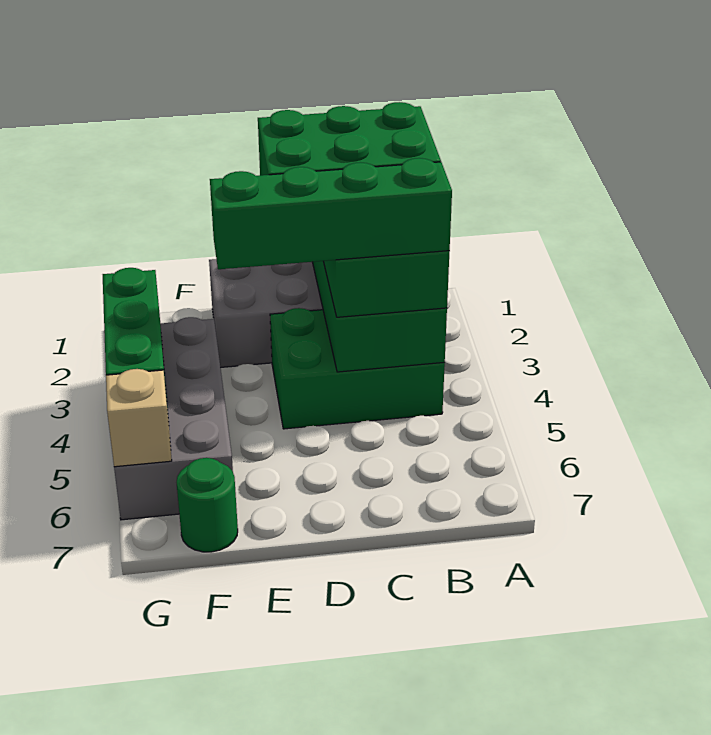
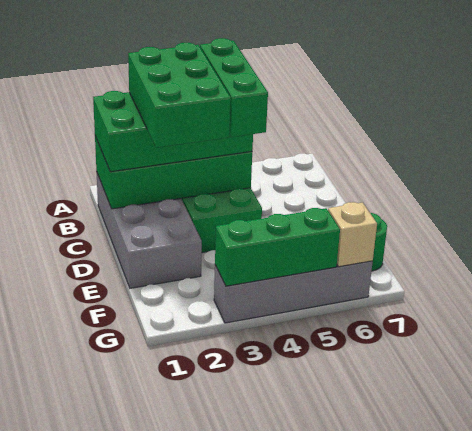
green brick B4:E4 level 4 -> green brick B4:D4 level 4
grey brick F3:G6 level 1 -> grey brick G3:G6 level 1

